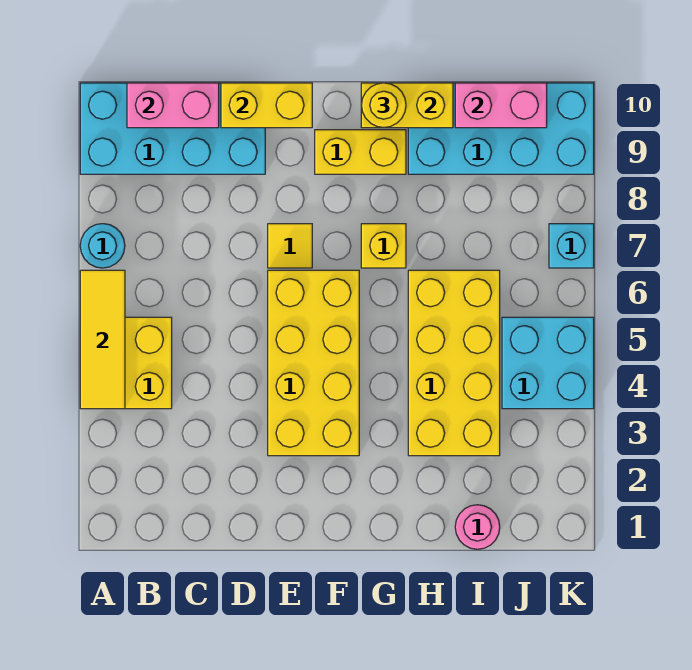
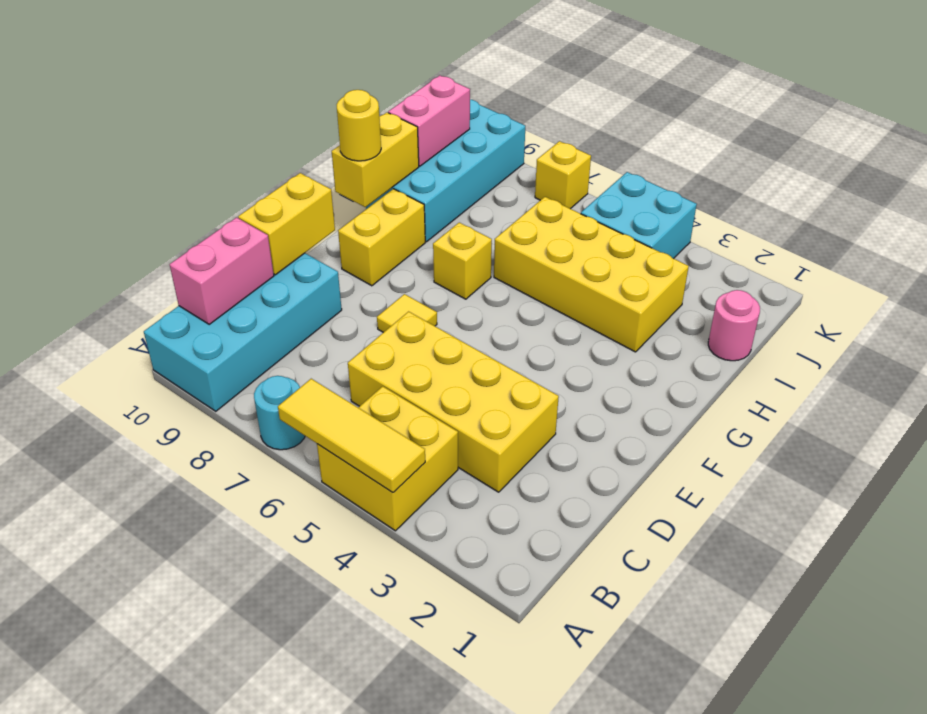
yellow brick E3:F6 level 1 -> yellow brick C3:D6 level 1
cyan brick K7 level 1 -> yellow brick K7 level 1

